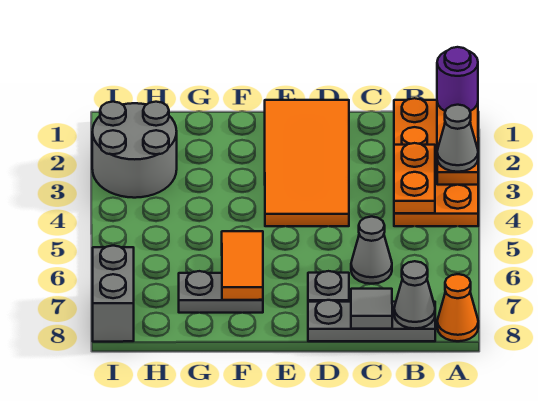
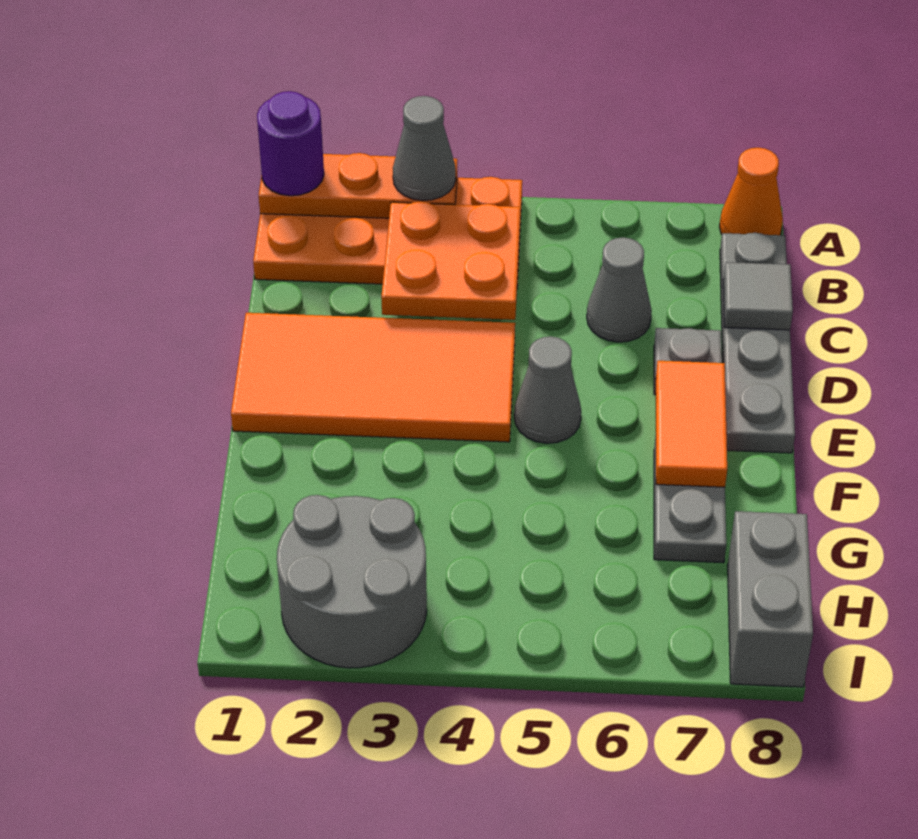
orange plate B3:B4 level 2 -> orange plate B3:C4 level 2
grey plate B8:D8 level 1 -> grey plate B8:E8 level 1
grey cone B8 level 2 -> grey cone E5 level 1
orange tile F6:F7 level 2 -> orange tile E7:F7 level 2
grey brick I7:I8 level 1 -> grey brick H8:I8 level 1

